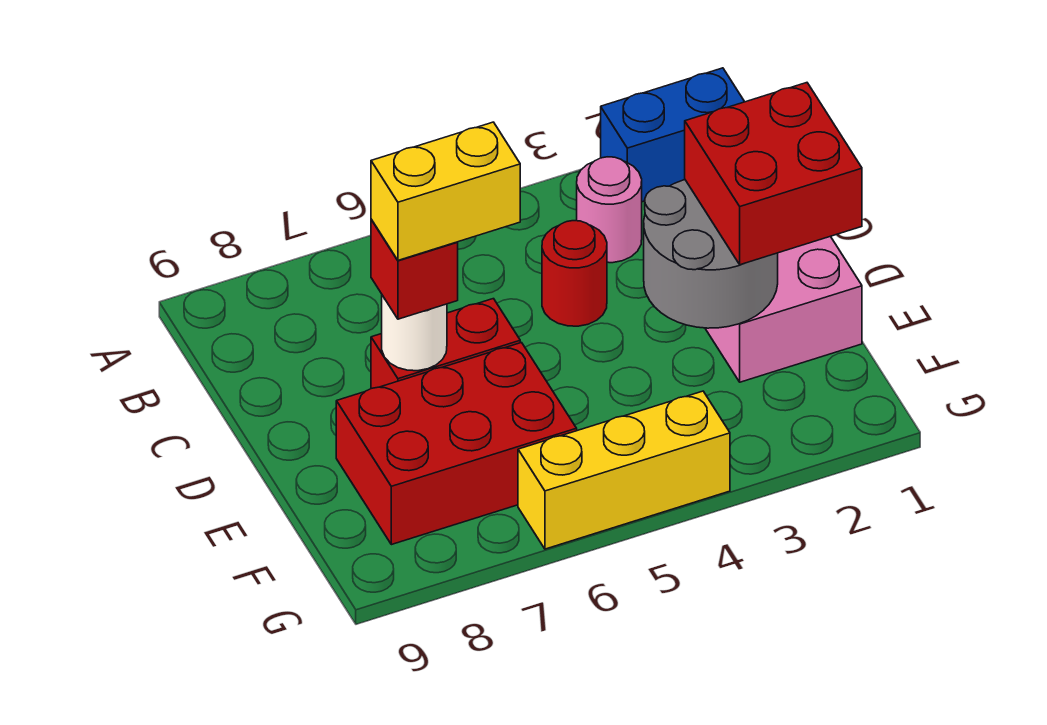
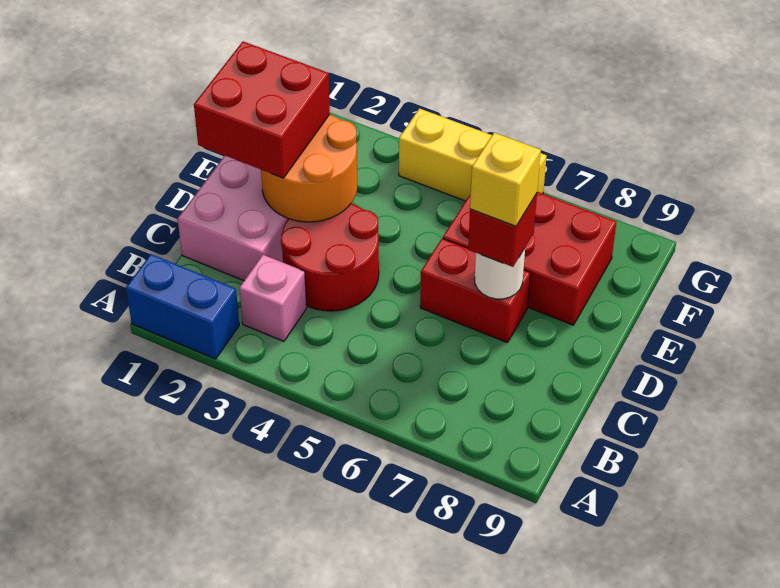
pink round brick B3 level 1 -> pink brick B3 level 1
red round brick C4 level 1 -> red round brick C3:D4 level 1
grey round brick D2:E3 level 2 -> orange round brick D2:E3 level 2
yellow brick D6:D7 level 4 -> yellow brick D7 level 4

